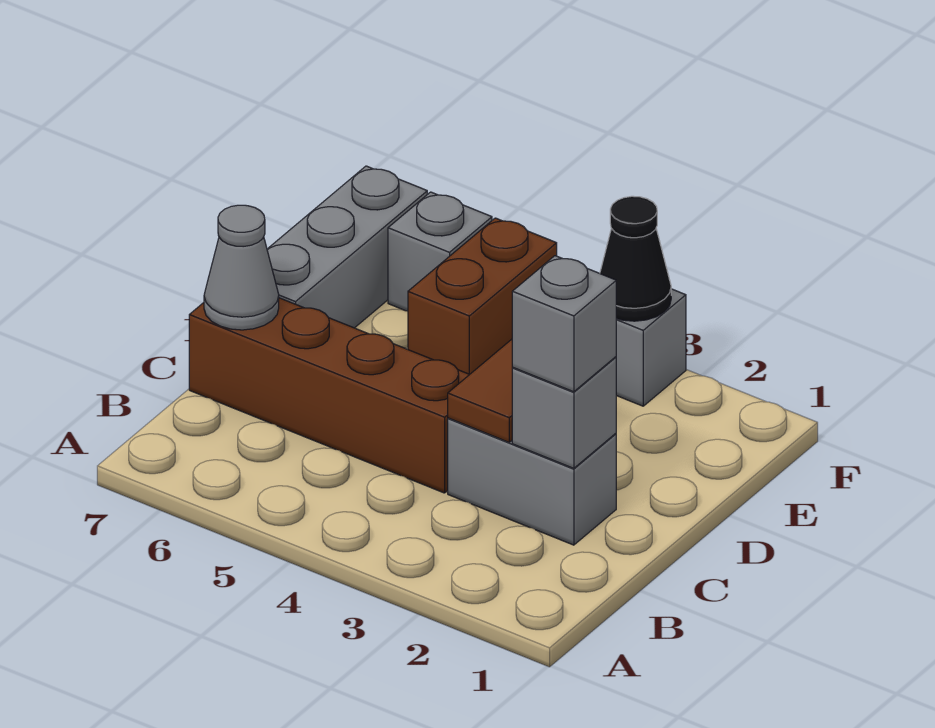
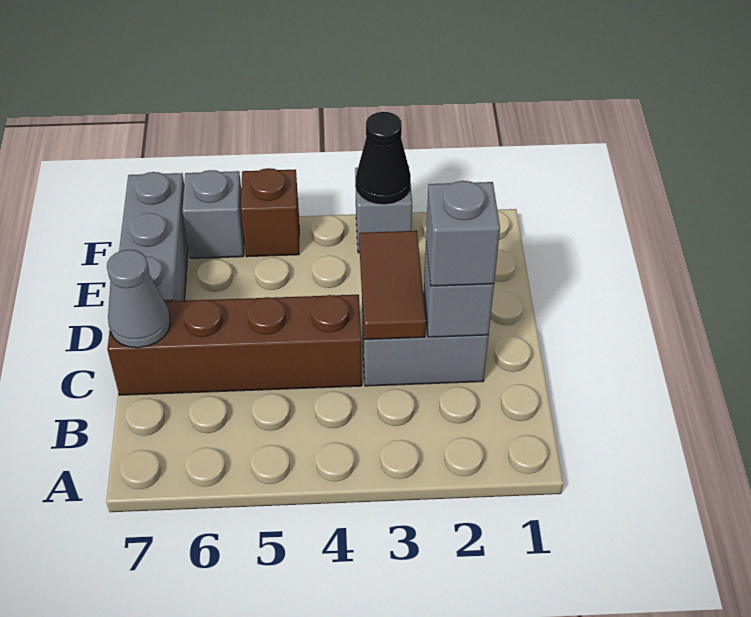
brown brick E5:F5 level 1 -> brown brick F5 level 1

